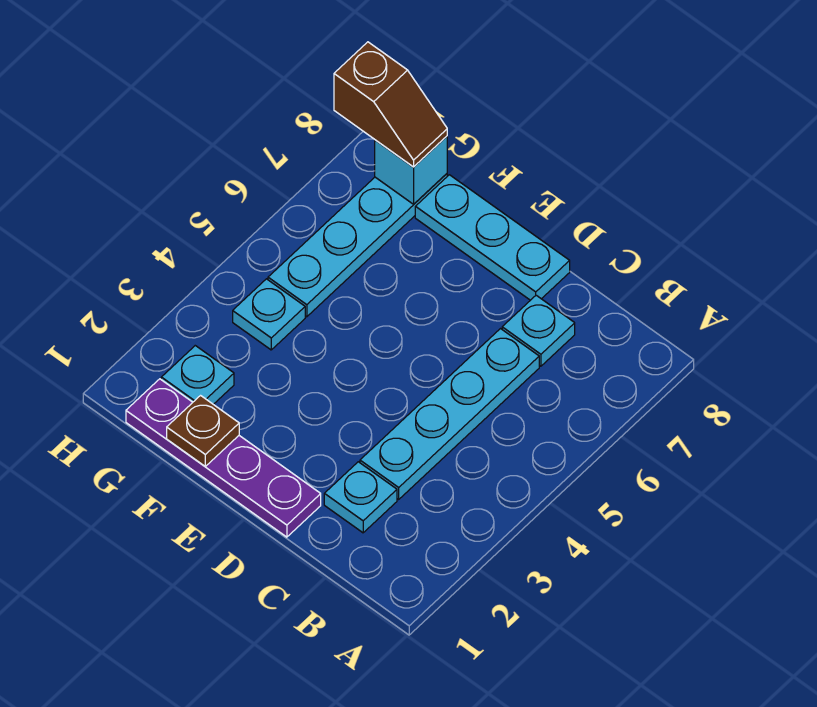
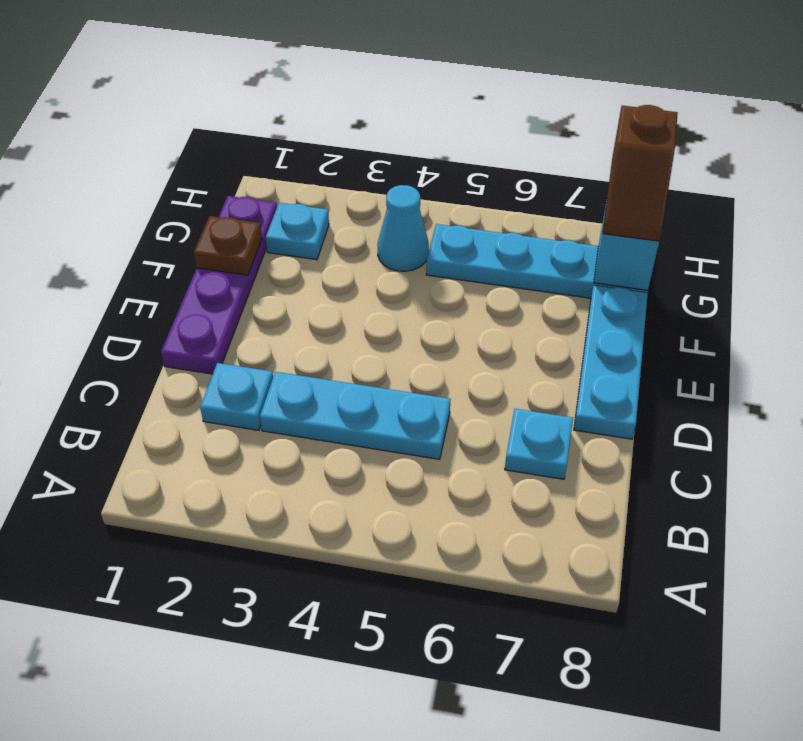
cyan plate C3:C6 level 1 -> cyan plate C3:C5 level 1
cyan plate G4 level 1 -> cyan cone G4 level 1

